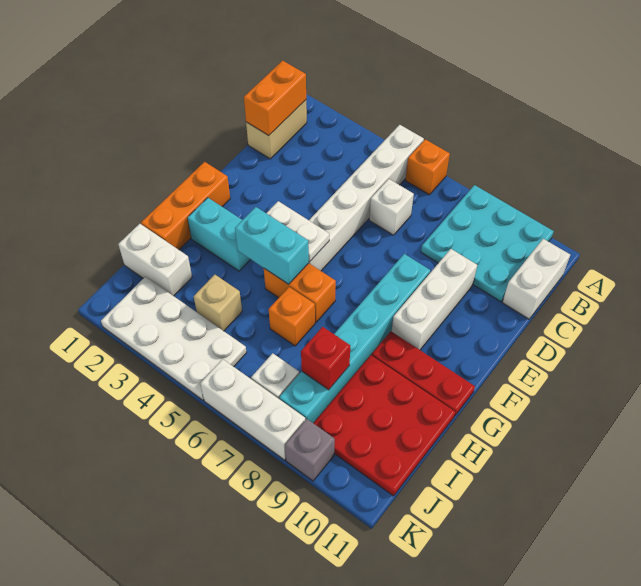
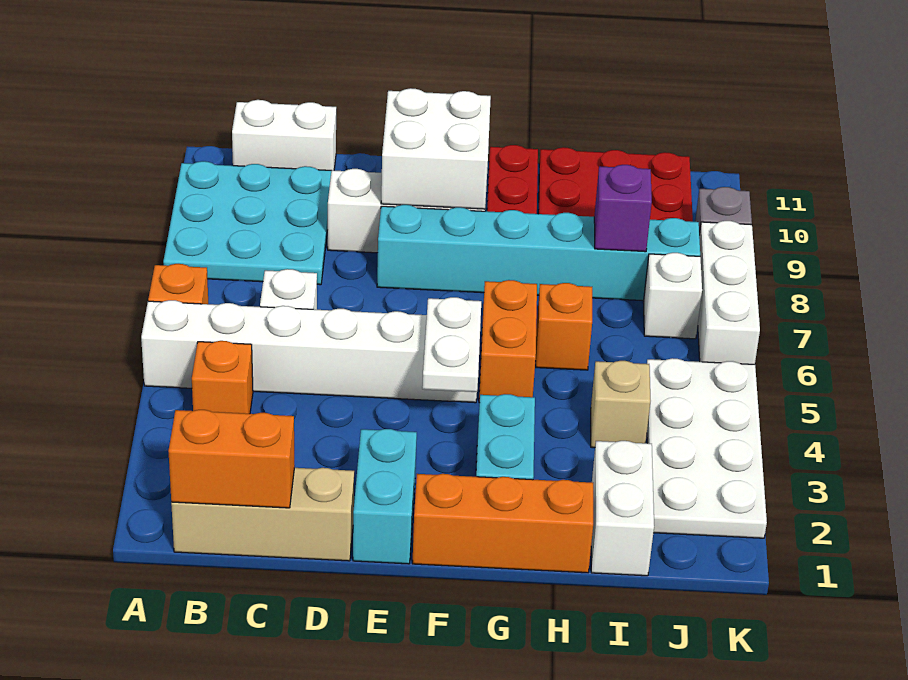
tan brick B1:C1 level 1 -> tan brick B1:D1 level 1
none -> orange brick B4 level 1
none -> white brick E9:F10 level 2
cyan brick G4:G5 level 2 -> cyan brick E1:E2 level 1
red brick I8 level 2 -> purple brick I8 level 2

